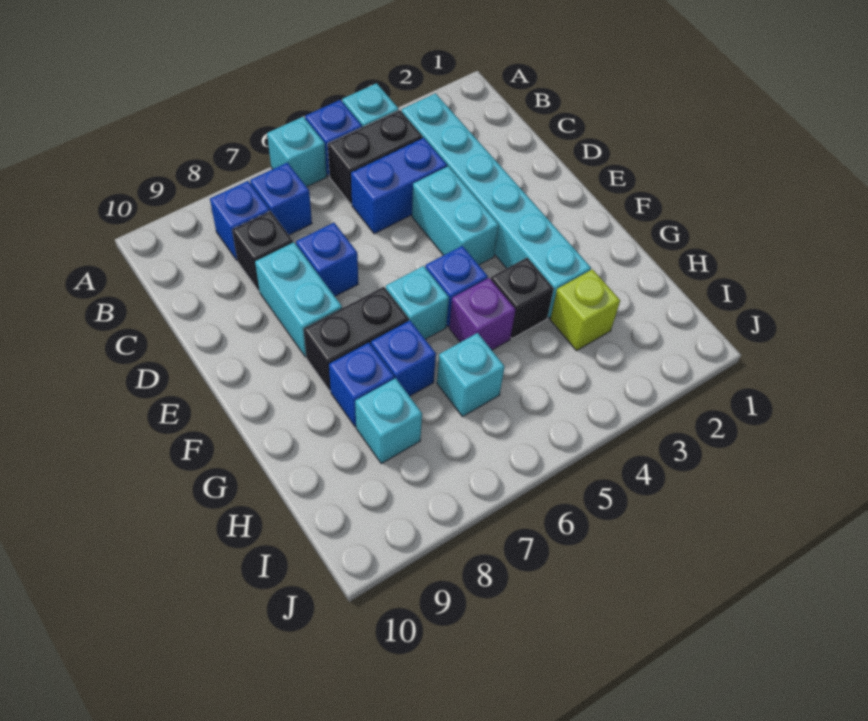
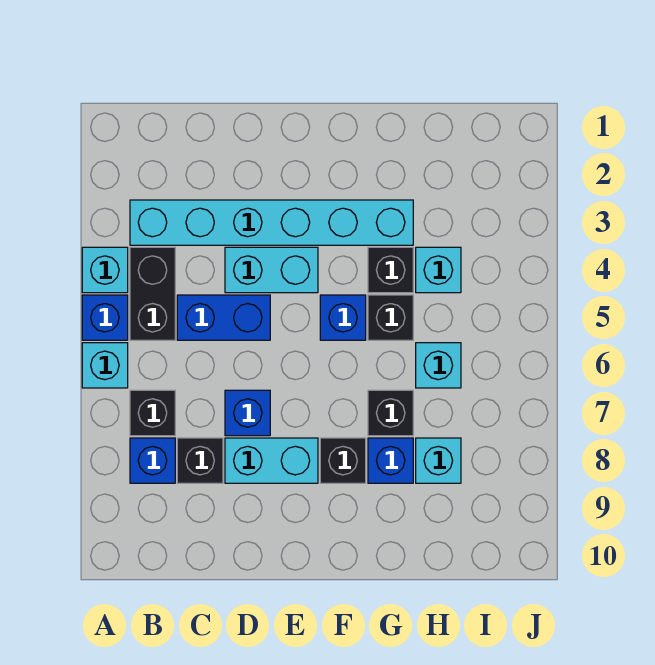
blue brick B7 level 1 -> black brick B7 level 1
blue brick C4:C5 level 1 -> blue brick C5:D5 level 1
cyan brick F6 level 1 -> cyan brick H4 level 1
black brick F7:F8 level 1 -> black brick F8 level 1
purple brick G5 level 1 -> black brick G5 level 1
blue brick G7 level 1 -> black brick G7 level 1
lime brick H3 level 1 -> none

